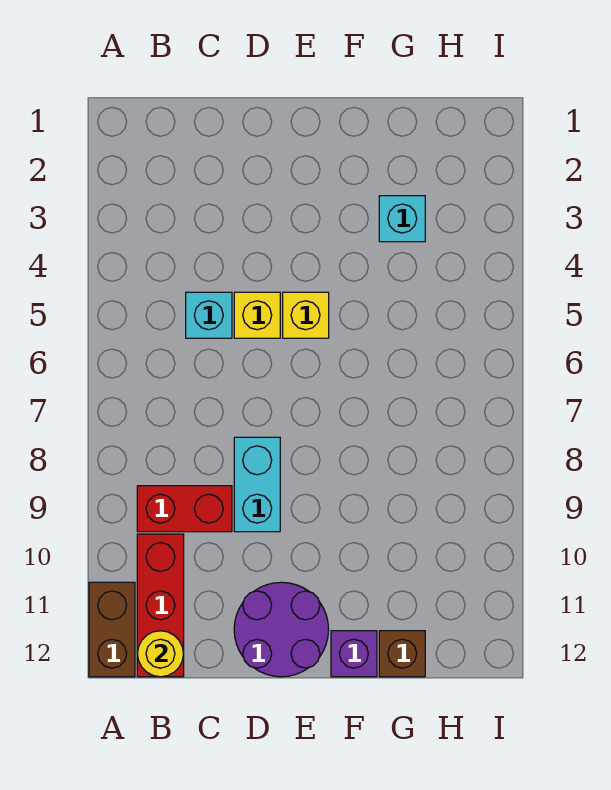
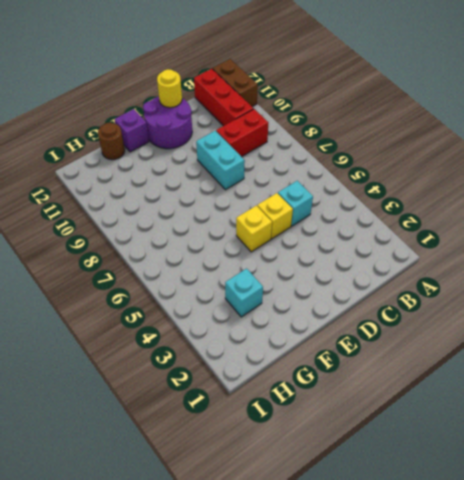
yellow round brick B12 level 2 -> yellow round brick D12 level 2
brown brick G12 level 1 -> brown round brick G12 level 1

